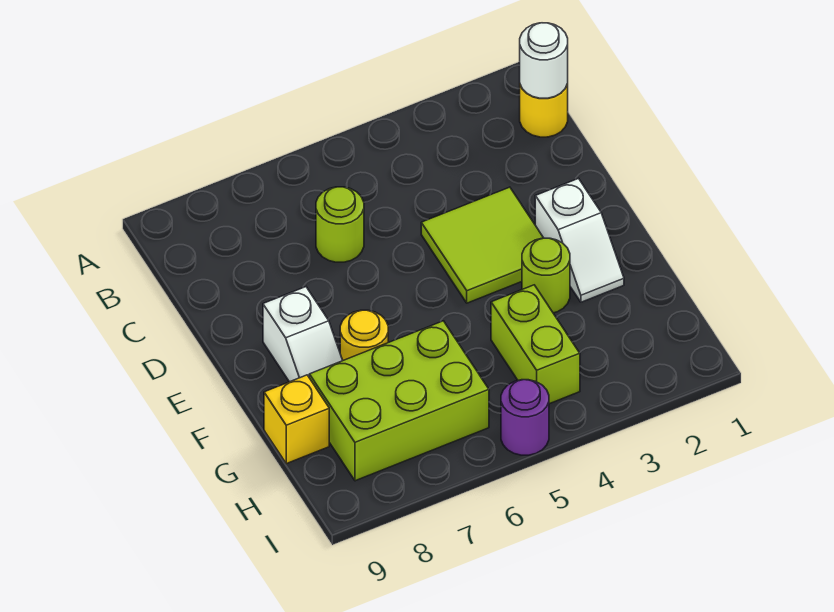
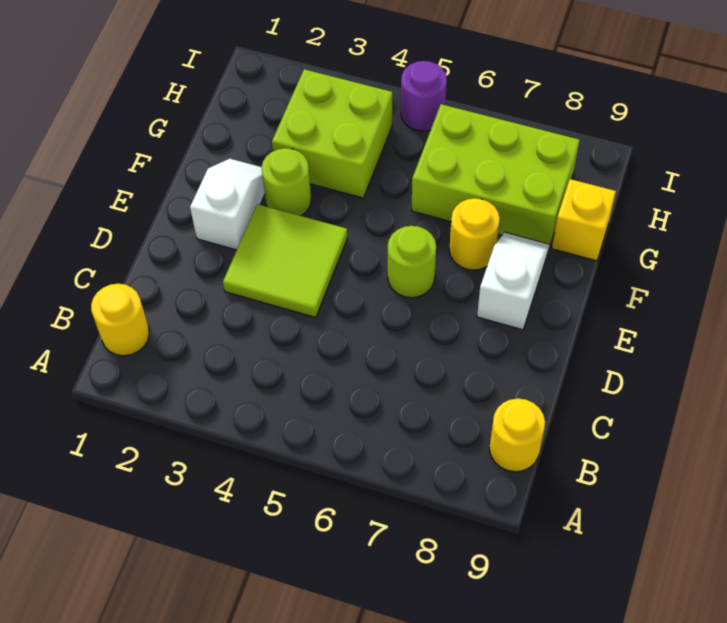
white round brick B1 level 2 -> none
none -> yellow round brick B9 level 1
lime round brick C6 level 1 -> lime round brick E6 level 1
lime brick G4:H4 level 1 -> lime brick G3:H4 level 1

